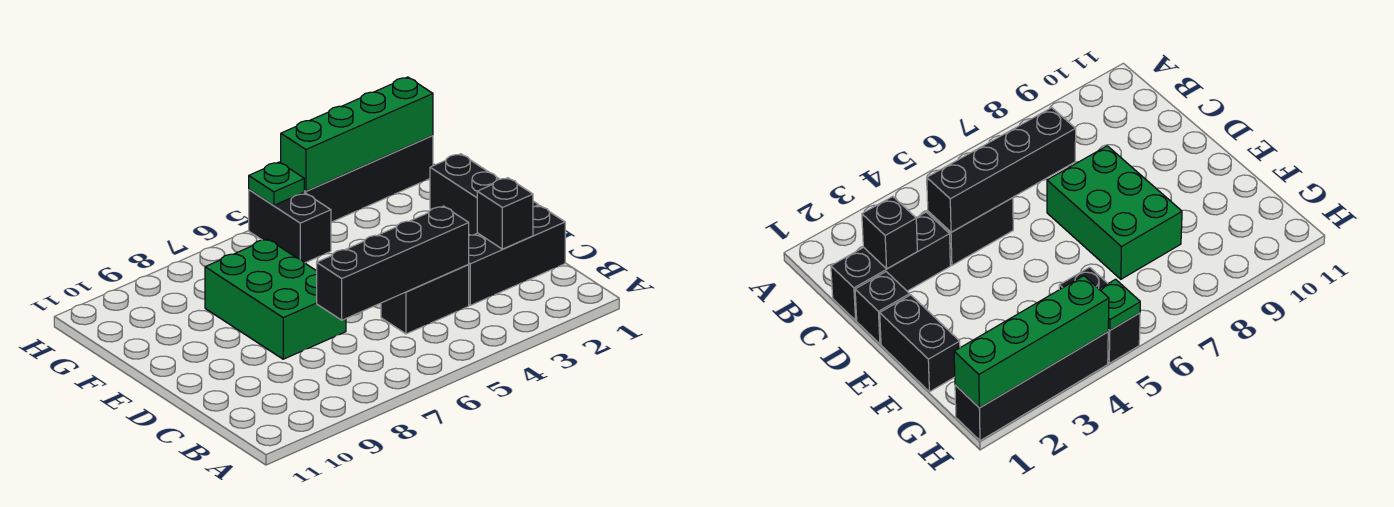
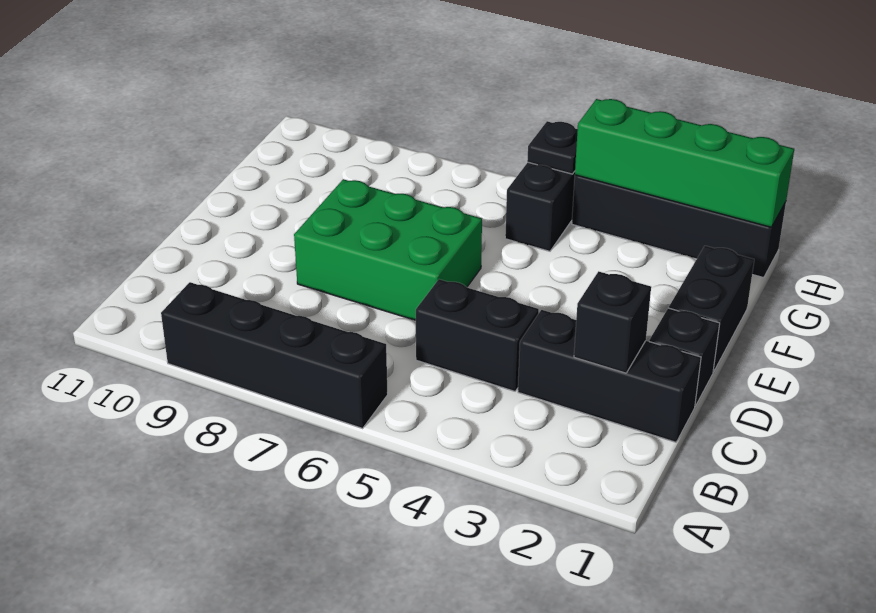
black brick C4:C7 level 2 -> black brick A6:A9 level 1
green brick D7:F8 level 1 -> green brick D6:E8 level 1
green plate H5 level 2 -> black plate H5 level 2

